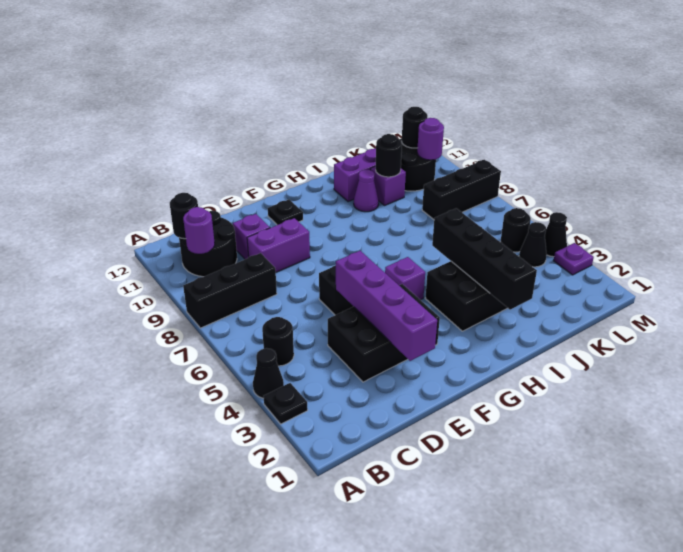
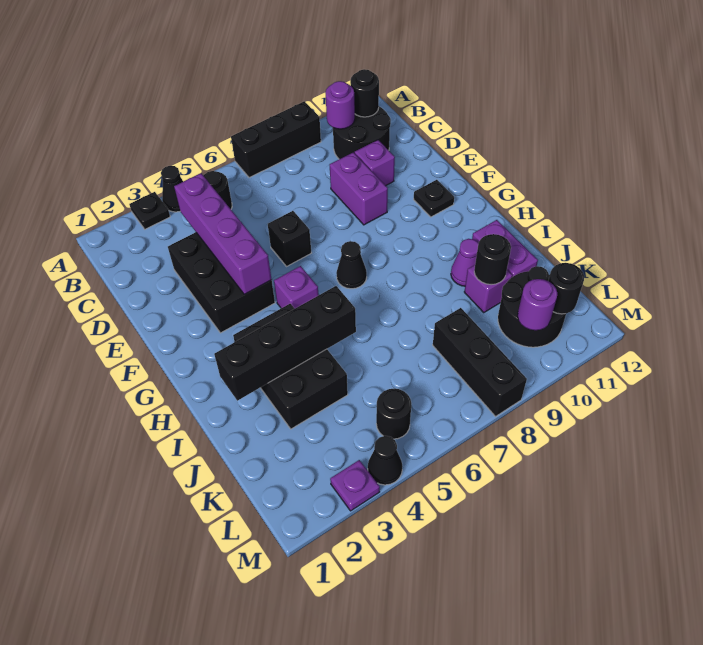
black brick A8:C8 level 1 -> black brick A7:A9 level 1
purple brick E2:E5 level 2 -> purple brick C4:F4 level 2
black cone L4 level 1 -> black cone G7 level 1

